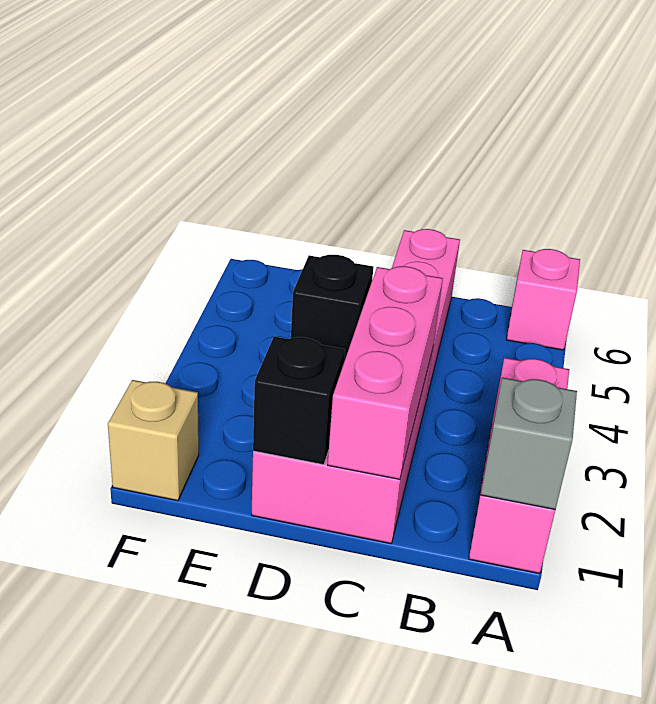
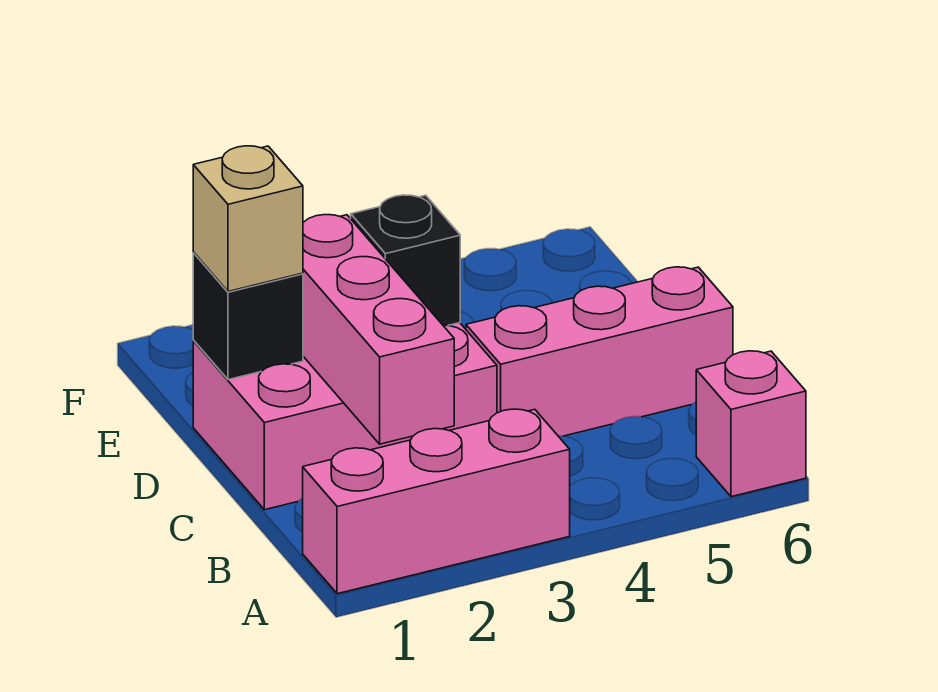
grey brick A1 level 2 -> none
pink brick C1:C3 level 2 -> pink brick B2:D2 level 2
tan brick F1 level 1 -> tan brick D1 level 3

